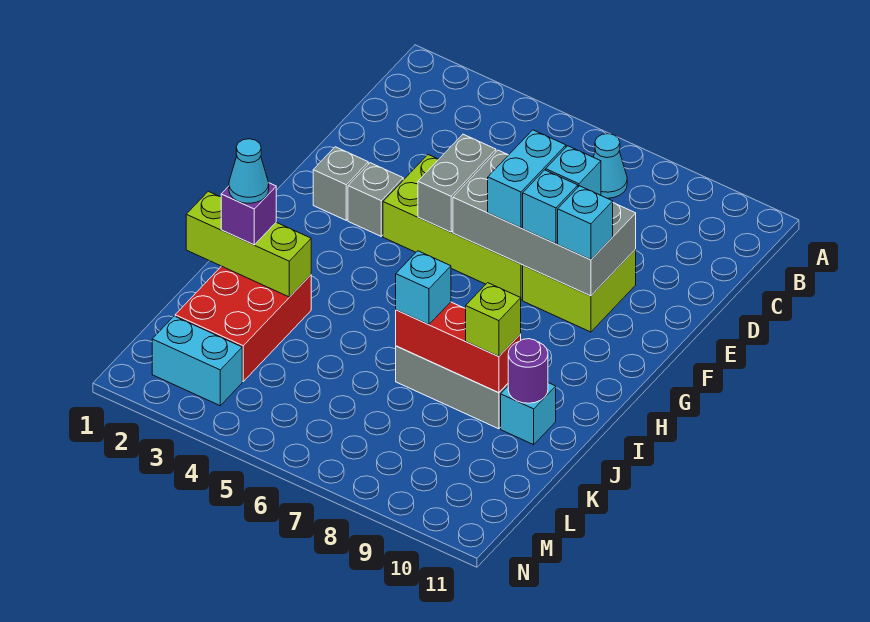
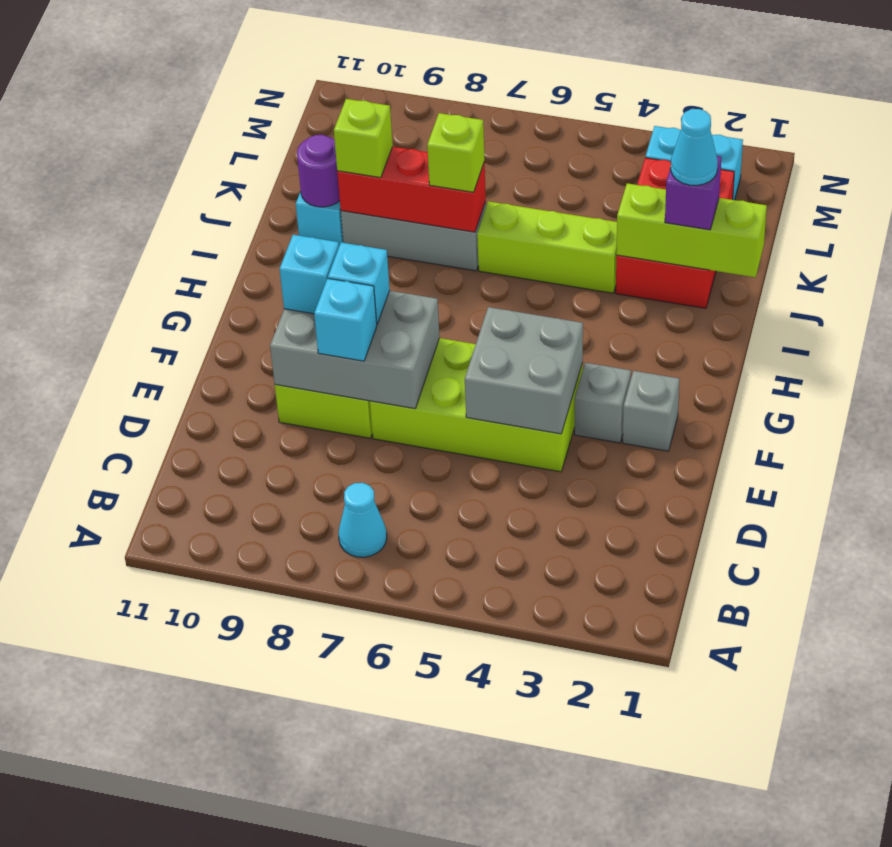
grey brick E5:F5 level 2 -> grey brick E4:F5 level 2
grey brick E6:F9 level 2 -> grey brick E7:F9 level 2
cyan brick E7:F7 level 3 -> none
none -> lime brick J4:J6 level 1
cyan brick J7 level 3 -> lime brick J7 level 3

